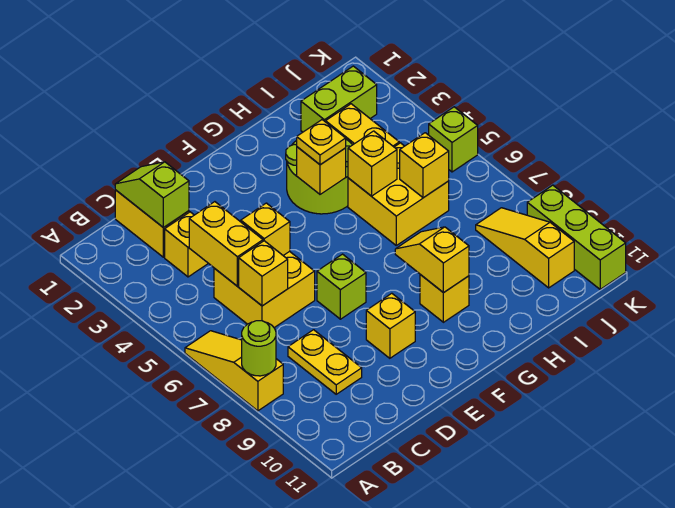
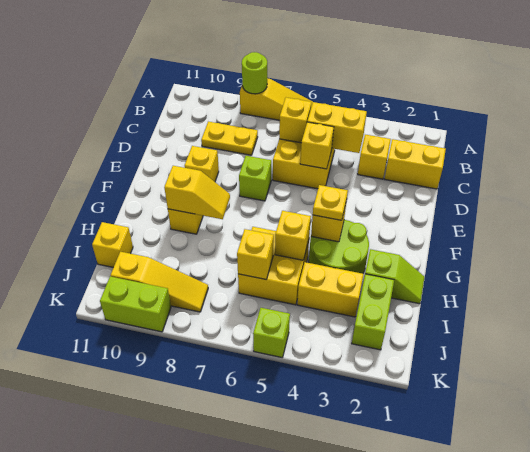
lime slope C1:C2 level 2 top 2 -> lime slope H1:H2 level 1 top 2
none -> yellow brick I11 level 1
lime brick K9:K11 level 1 -> lime brick K9:K10 level 1

